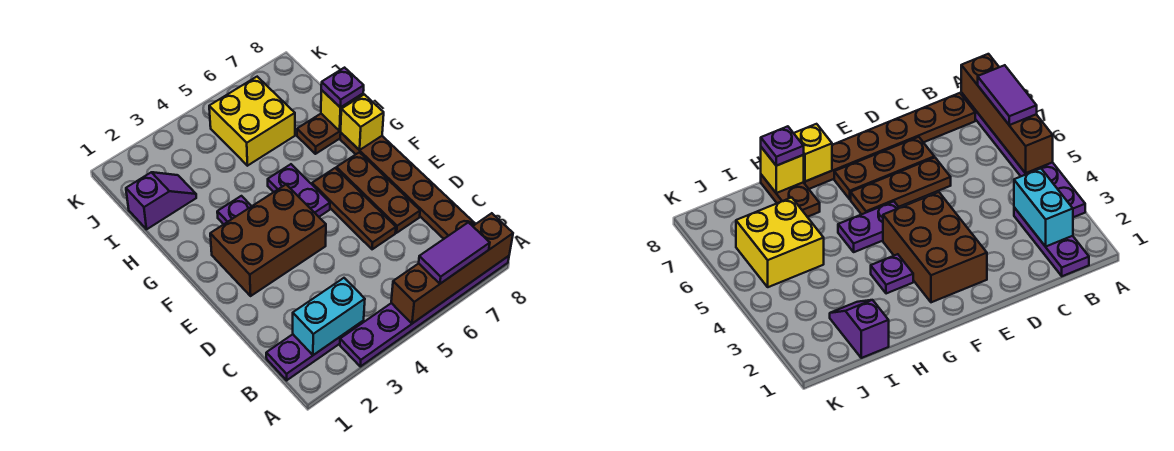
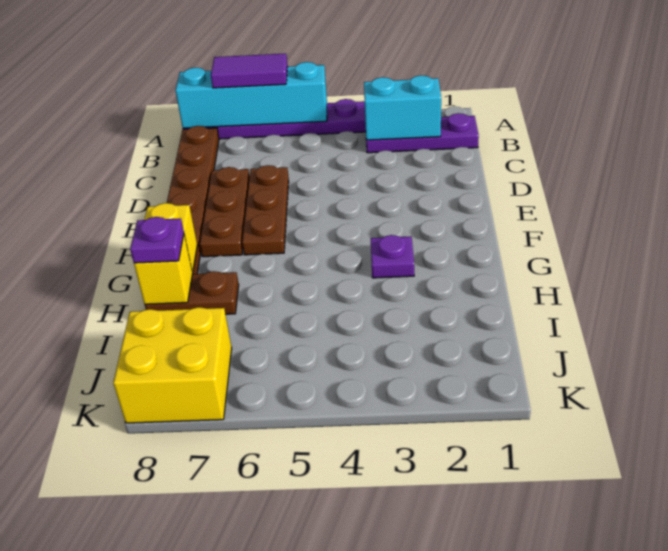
brown brick A5:A8 level 2 -> cyan brick A5:A8 level 2
brown brick E2:F4 level 1 -> none
purple plate F5:G5 level 1 -> none
purple slope I1:I2 level 1 top 1 -> none
yellow brick I5:J6 level 1 -> yellow brick J7:K8 level 1

